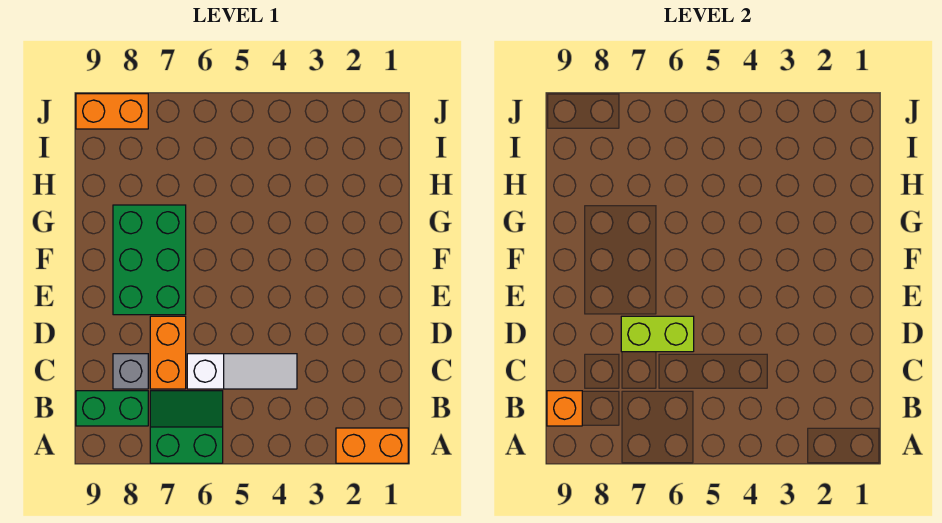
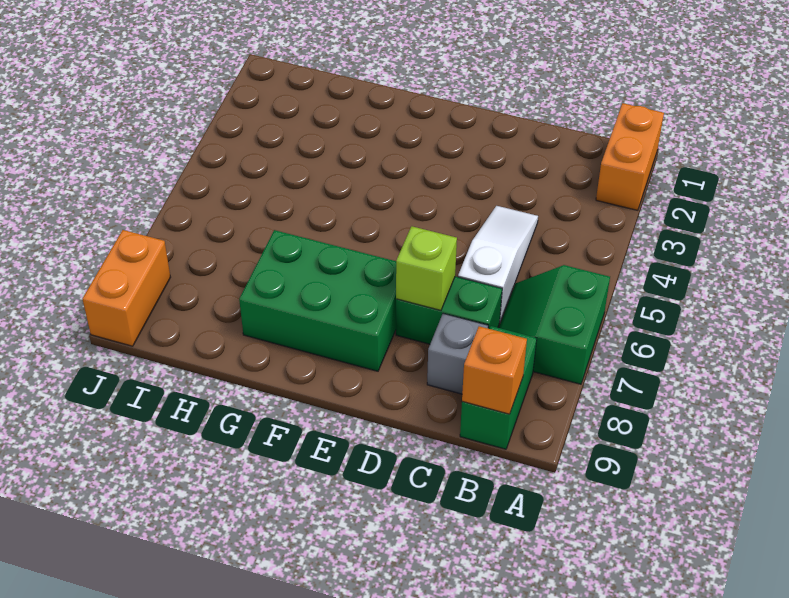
orange brick C7:D7 level 1 -> green brick C7:D7 level 1
lime brick D6:D7 level 2 -> lime brick D7 level 2

